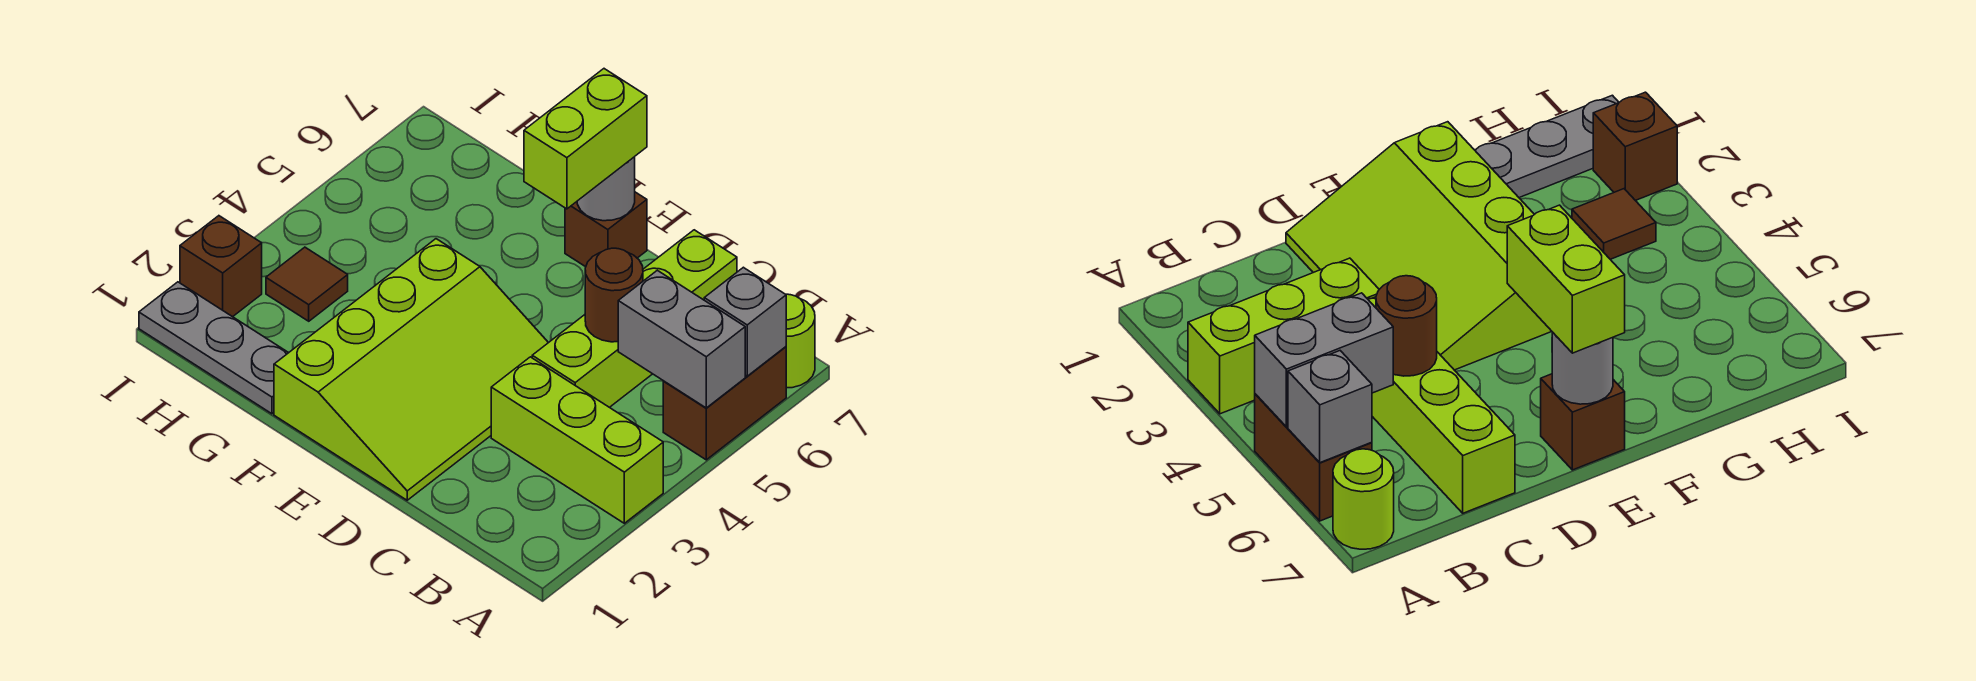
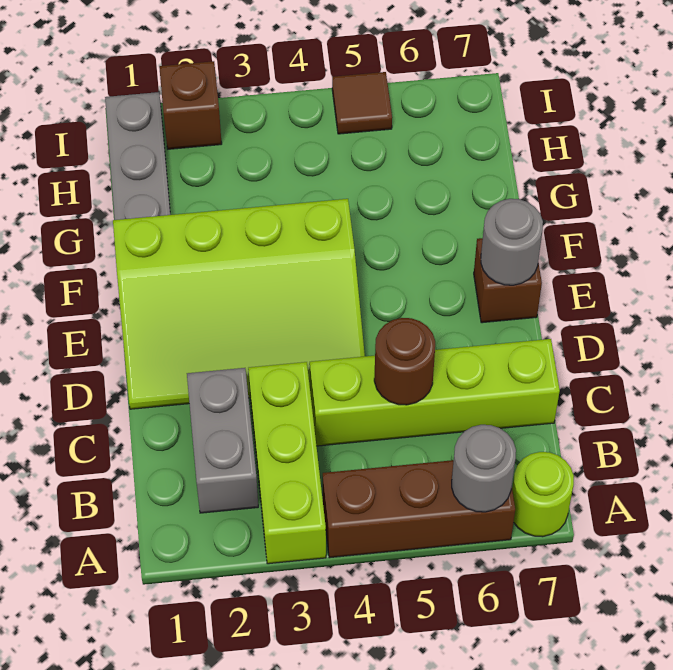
brown brick A5:A6 level 1 -> brown brick A4:A6 level 1
grey brick A5:B5 level 2 -> grey brick B2:C2 level 1
grey brick A6 level 2 -> grey round brick A6 level 2
lime brick E6:E7 level 3 -> none
brown tile H3 level 1 -> brown tile I5 level 1

